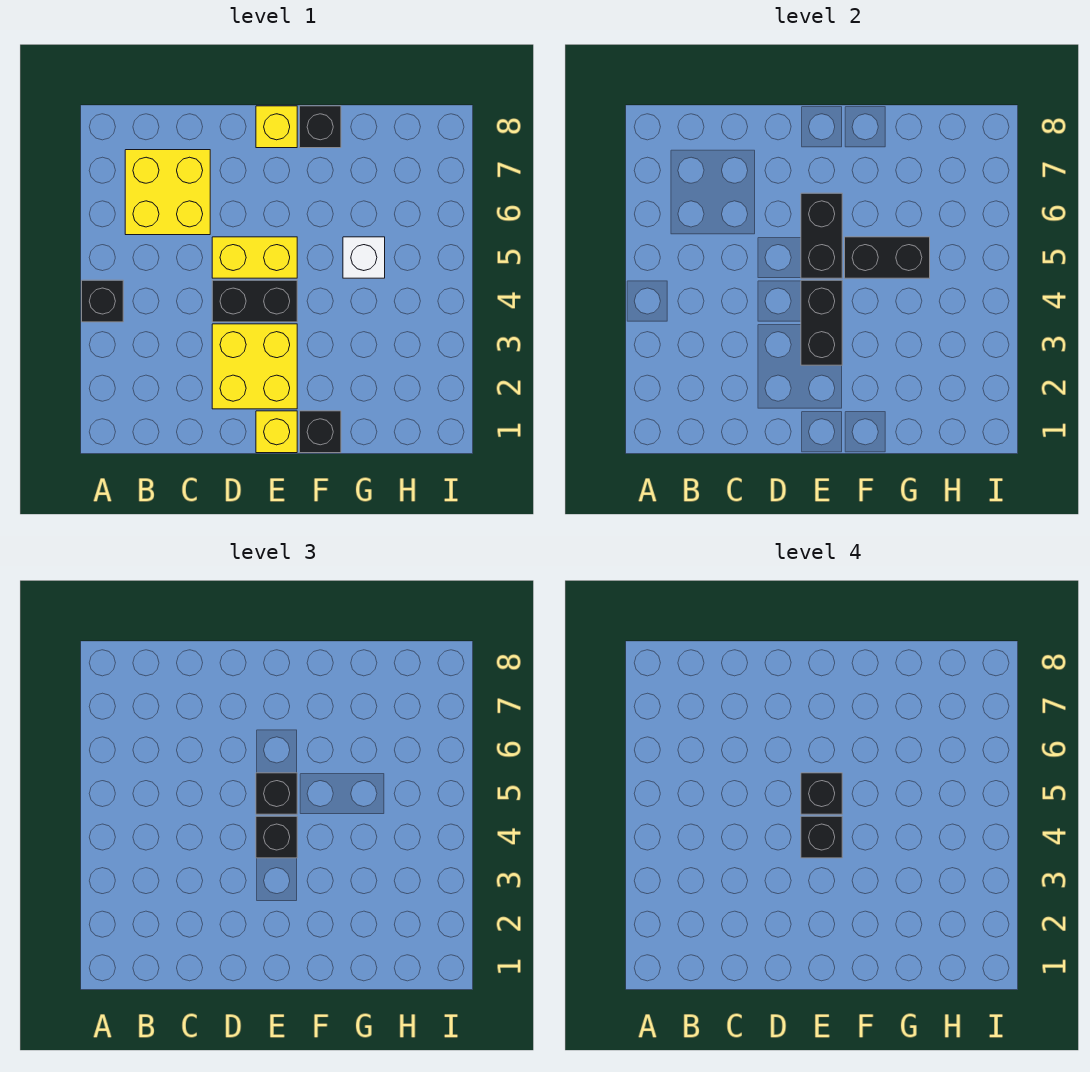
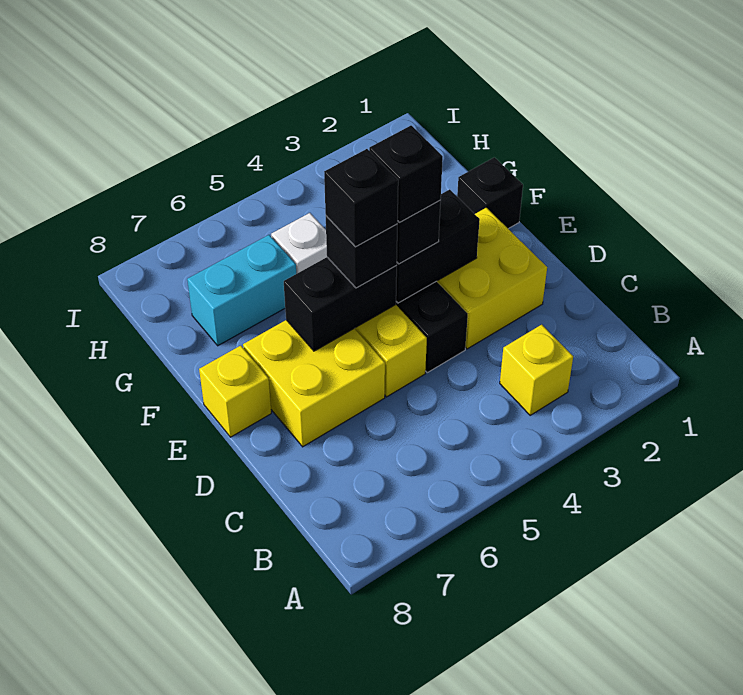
black brick A4 level 1 -> none
yellow brick B6:C7 level 1 -> yellow brick D6:E7 level 1
yellow brick E1 level 1 -> yellow brick B3 level 1
black brick F5:G5 level 2 -> none
black brick F8 level 1 -> none
none -> cyan brick G6:G7 level 1

